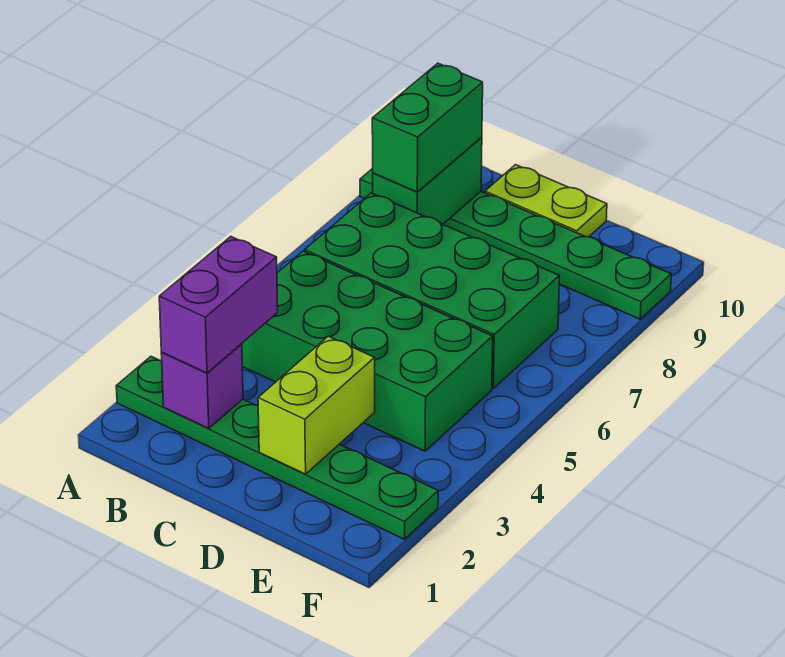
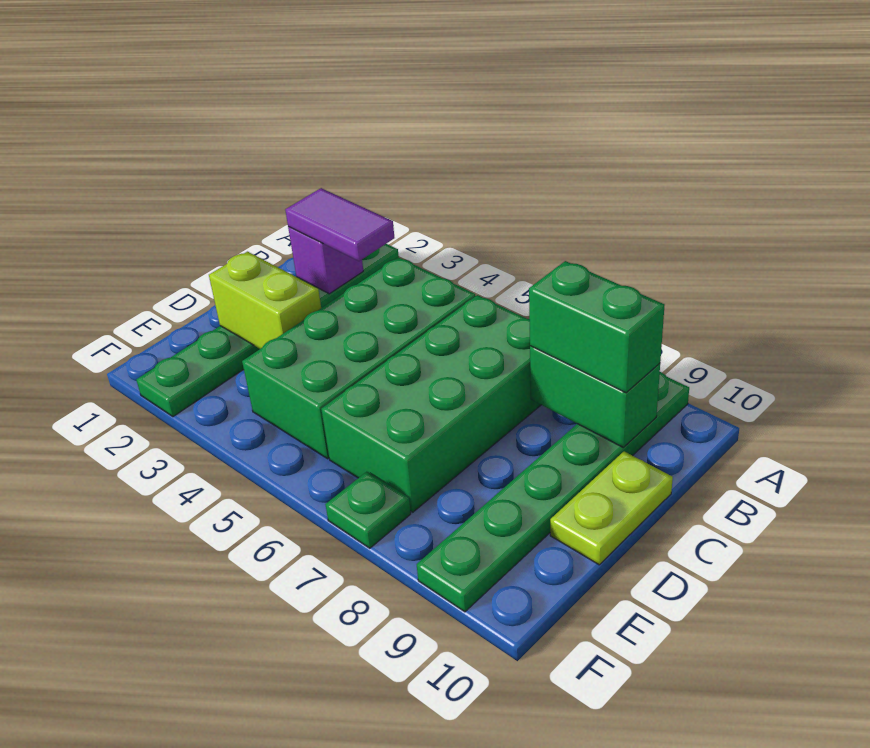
purple brick B2:B3 level 3 -> purple tile B2:B3 level 3
none -> green plate F7 level 1

